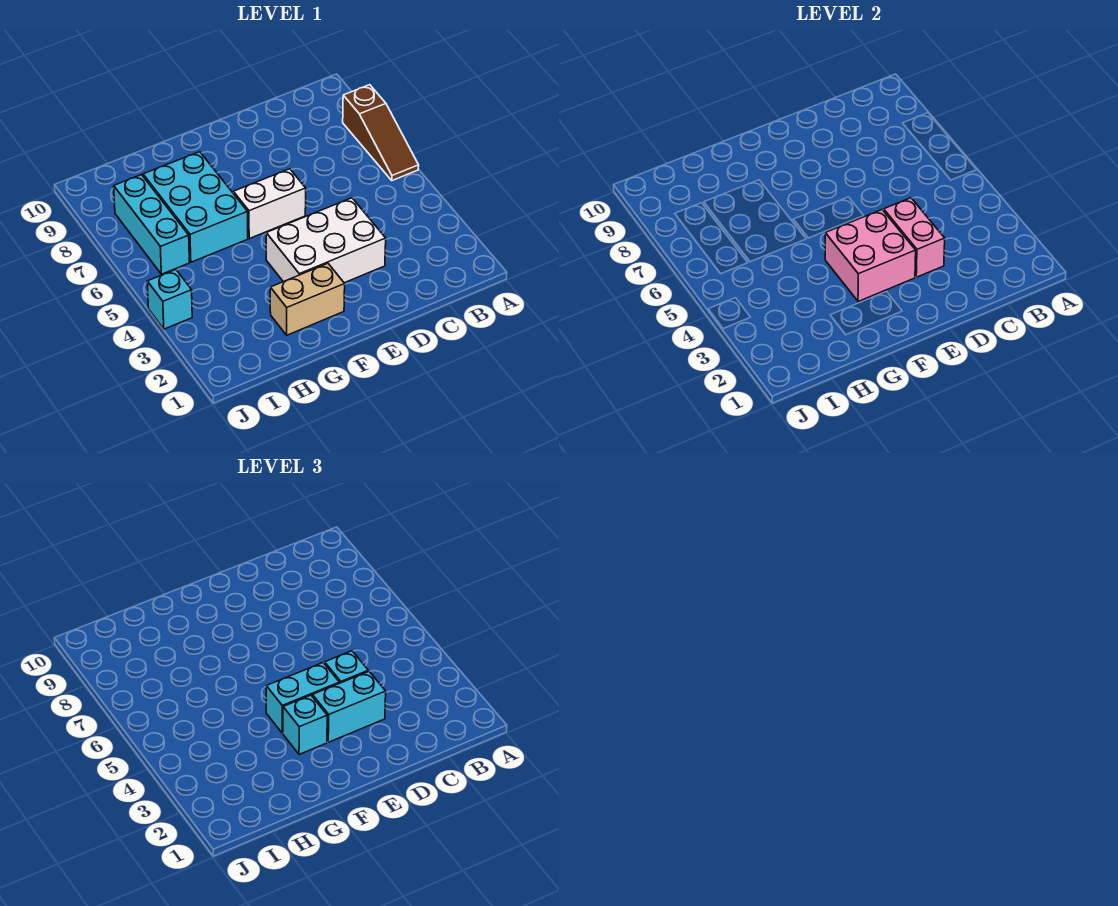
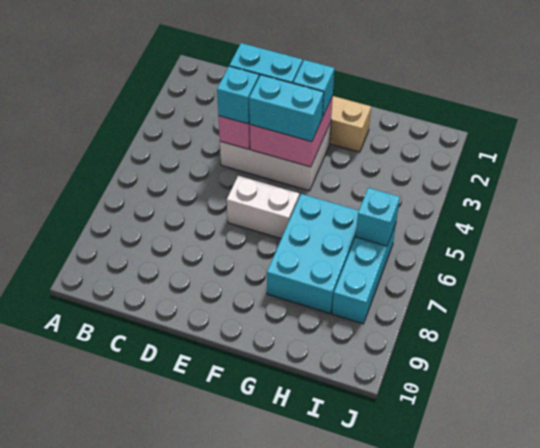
brown slope A6:A8 level 1 top 8 -> none
cyan brick J4 level 1 -> cyan brick I6 level 2

